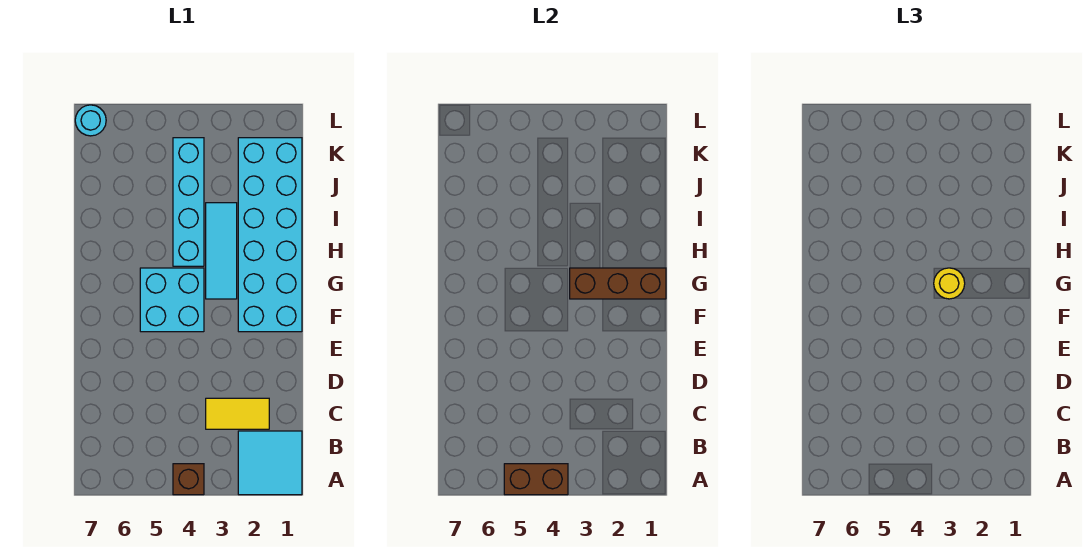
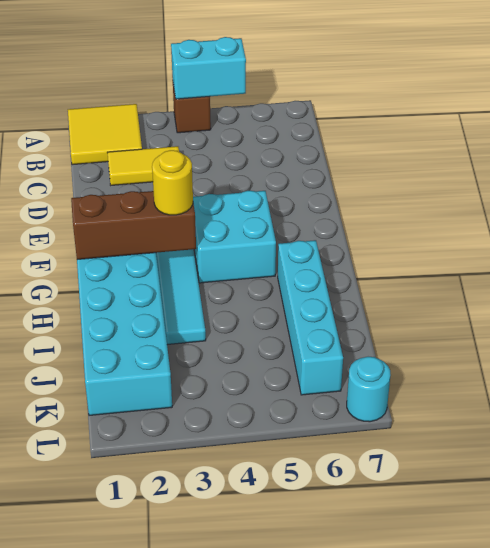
cyan tile A1:B2 level 1 -> yellow tile A1:B2 level 1
brown brick A4:A5 level 2 -> cyan brick A4:A5 level 2
cyan brick H4:K4 level 1 -> cyan brick H6:K6 level 1

